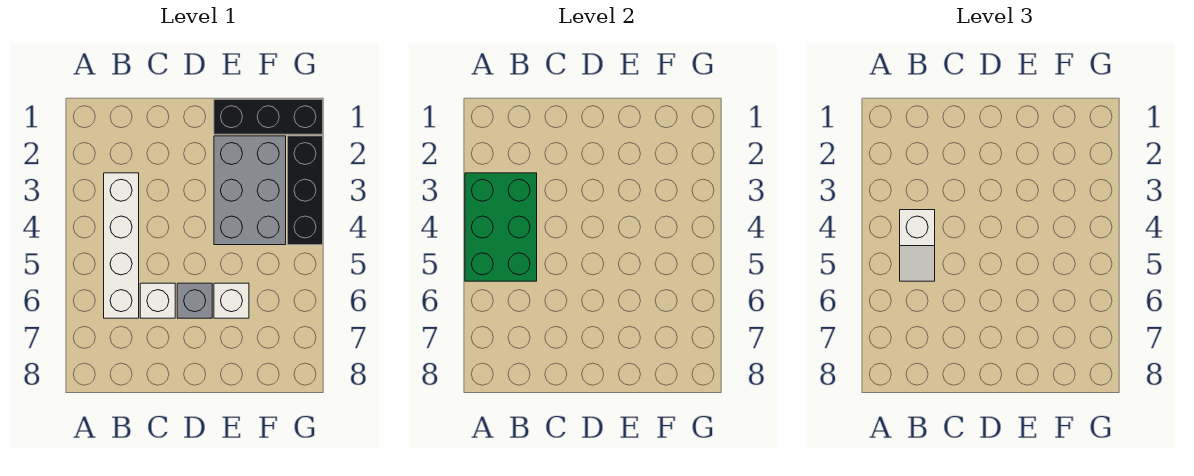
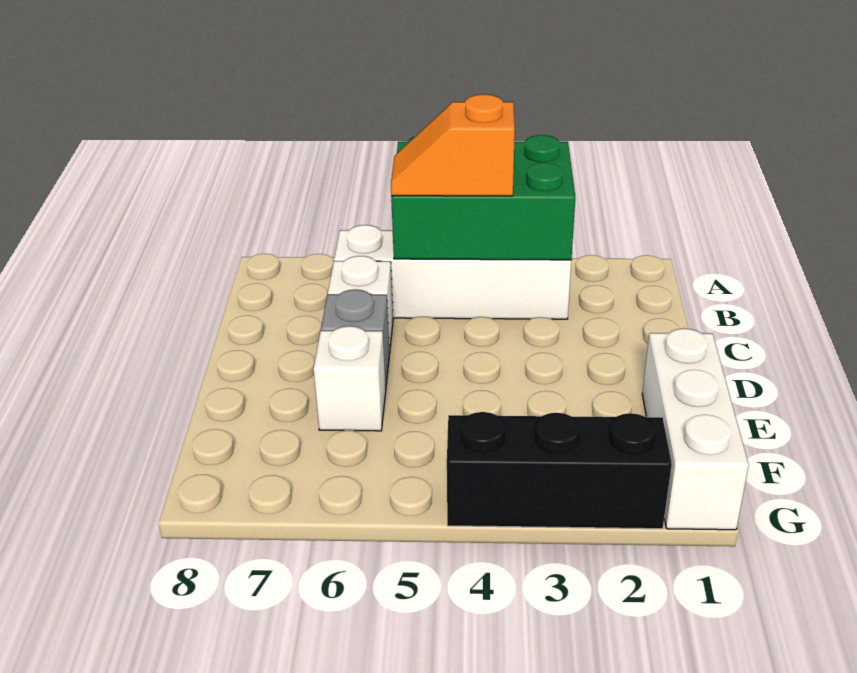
white slope B4:B5 level 3 top 4 -> orange slope B4:B5 level 3 top 4
black brick E1:G1 level 1 -> white brick E1:G1 level 1
grey brick E2:F4 level 1 -> none

